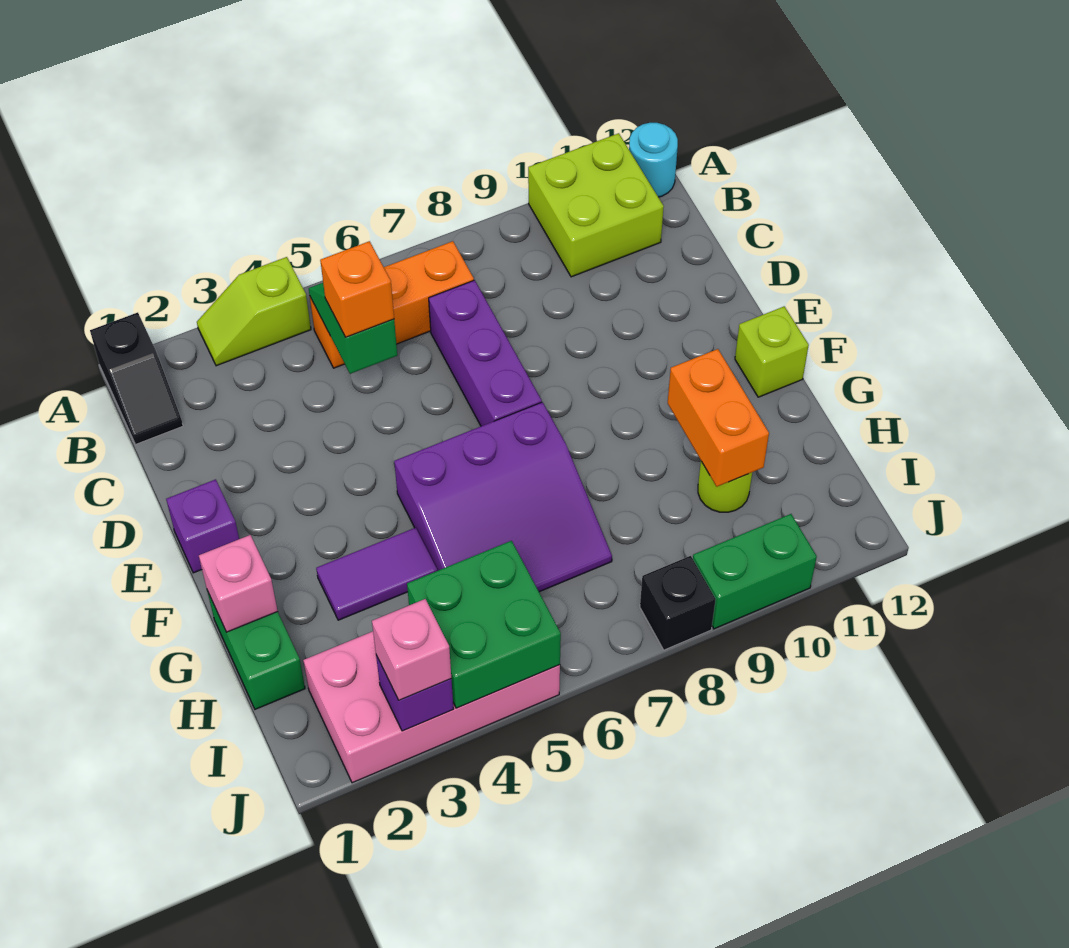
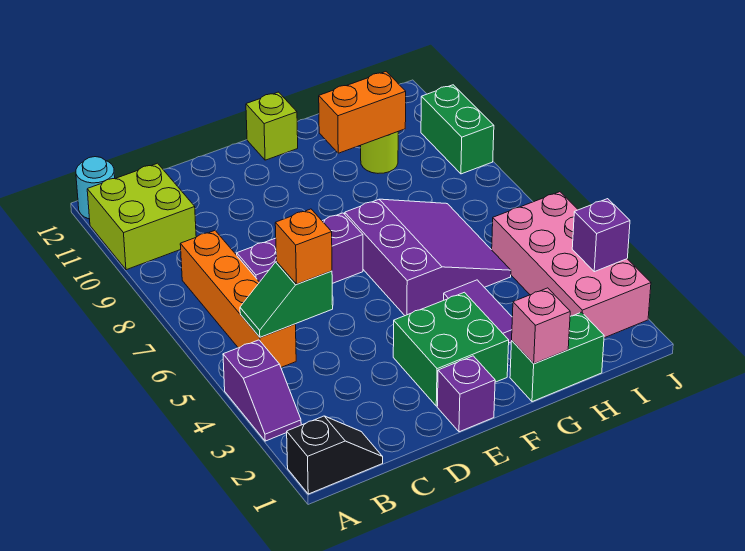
lime slope A3:A4 level 1 top 4 -> purple slope A3:A4 level 1 top 4
orange brick B5:B7 level 1 -> orange brick B5:B8 level 1
green brick I4:J5 level 2 -> green brick E2:F3 level 1
pink brick J3 level 3 -> none
black brick J8 level 1 -> none

